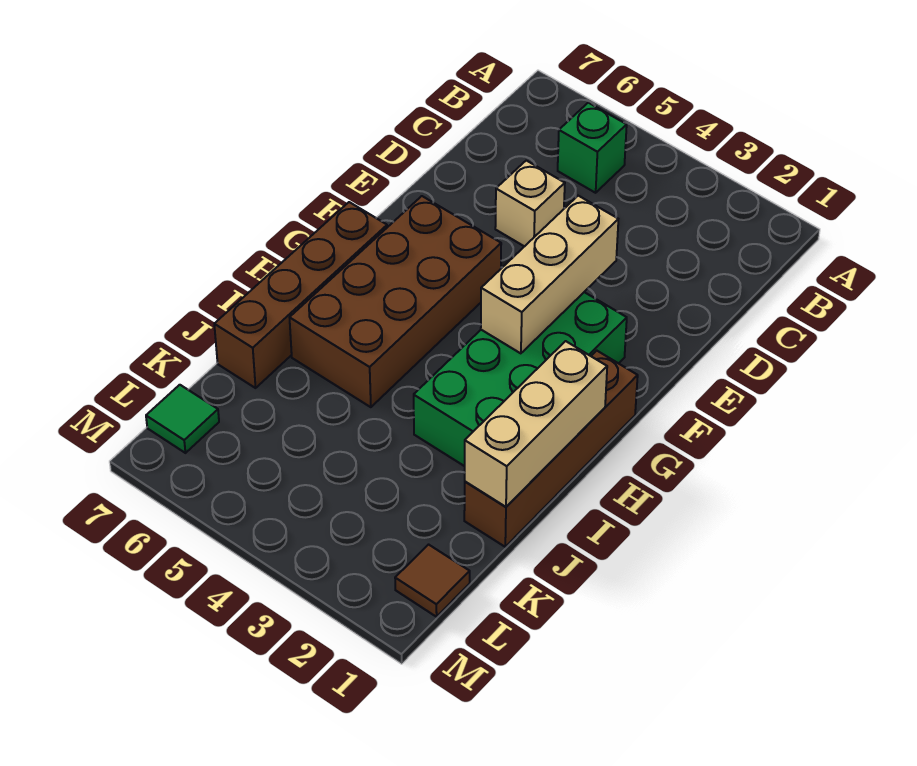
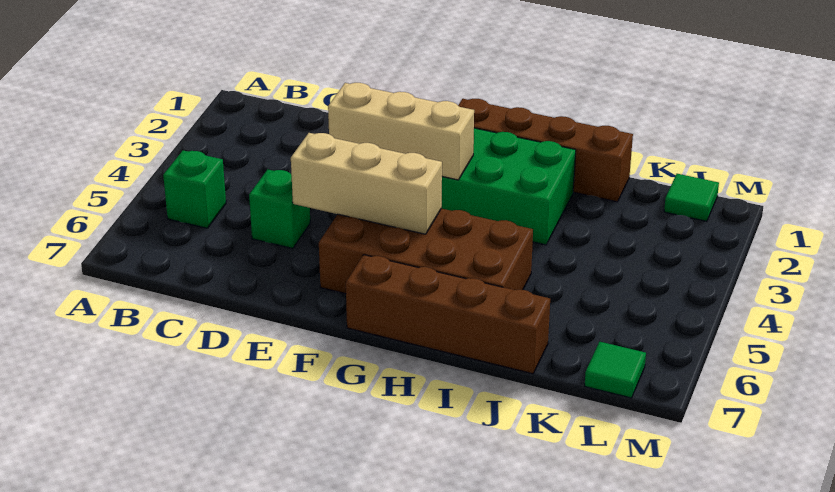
tan brick D5 level 1 -> green brick D5 level 1
tan brick H1:J1 level 2 -> tan brick E5:G5 level 2
brown tile L1 level 1 -> green tile L1 level 1

